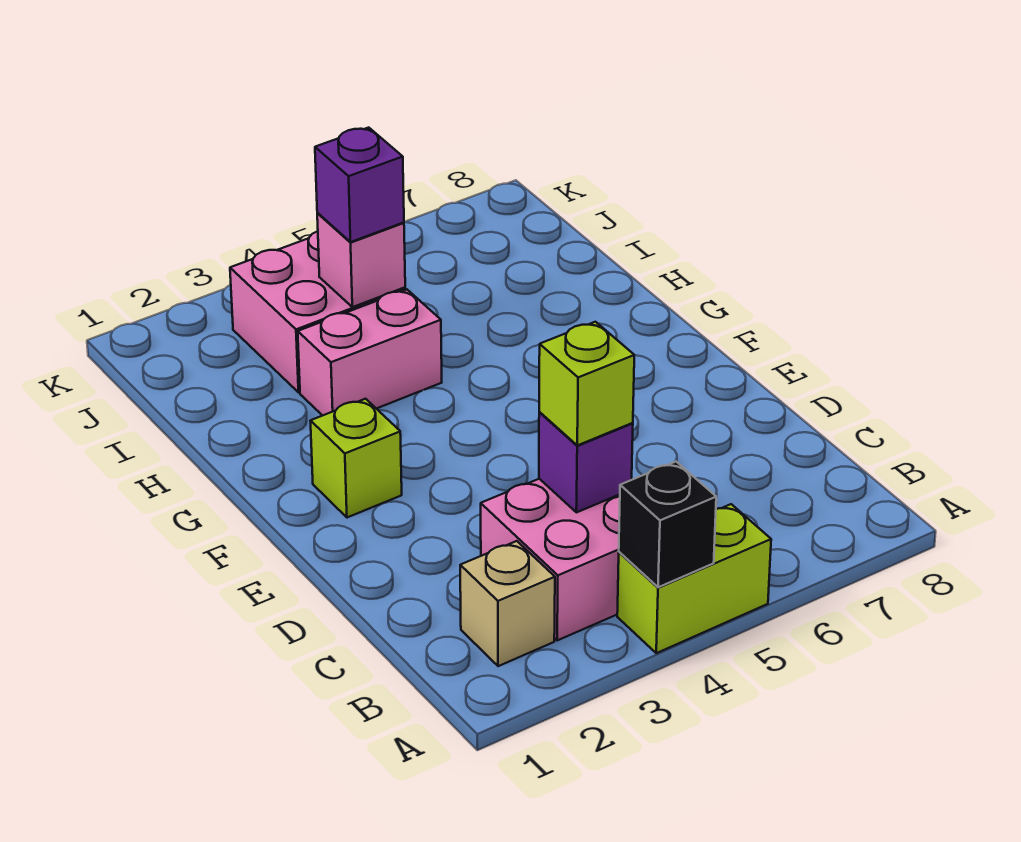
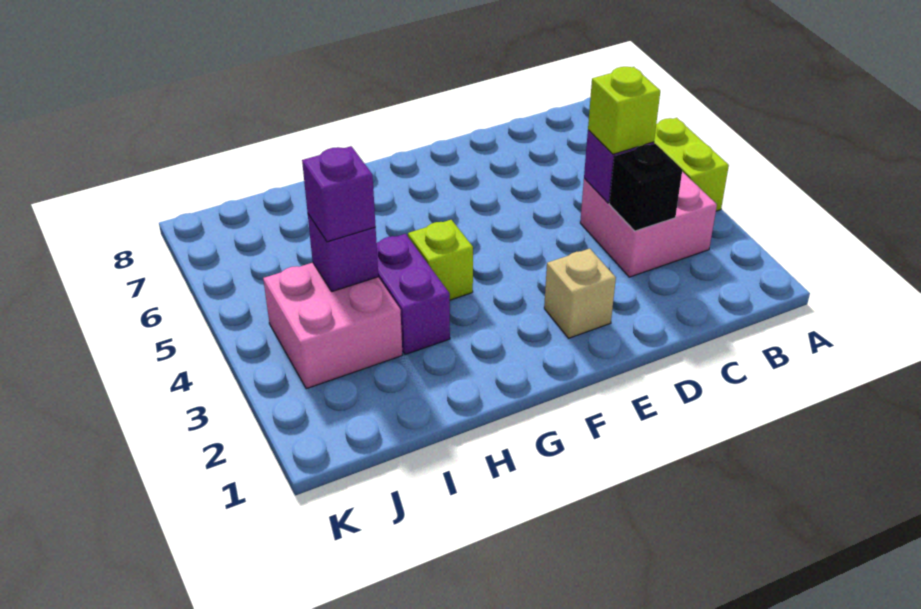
black brick A4 level 2 -> black brick C3 level 2
tan brick B2 level 1 -> tan brick E2 level 1
lime brick F2 level 1 -> lime brick G4 level 1
pink brick H3:H4 level 1 -> purple brick H3:H4 level 1
pink brick I4 level 2 -> purple brick I4 level 2

